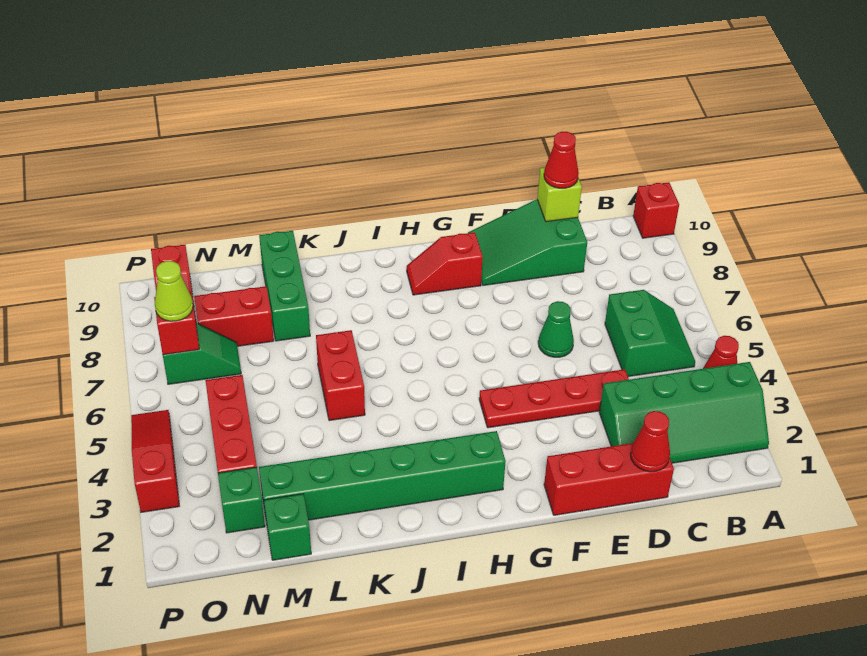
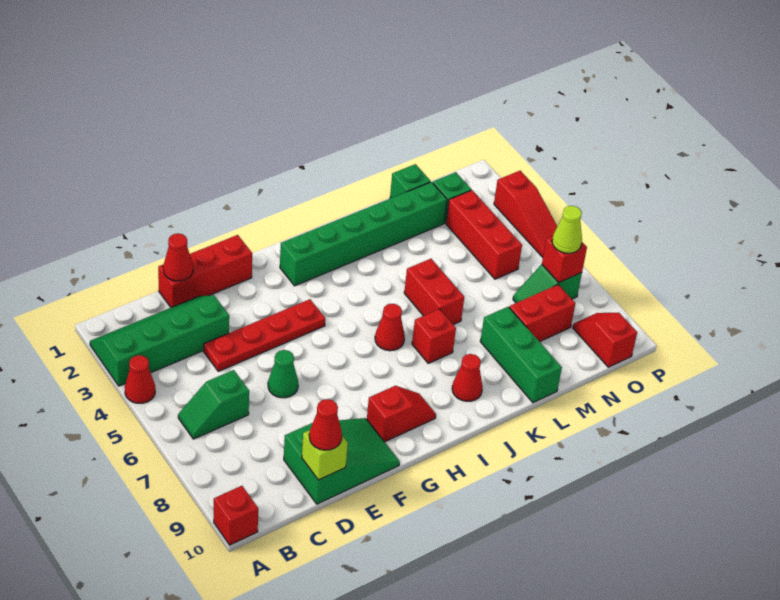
green slope B5:C6 level 1 top C -> green slope B6:C6 level 1 top C
none -> red cone I6 level 1
none -> red brick J7 level 1
none -> red cone J9 level 1

